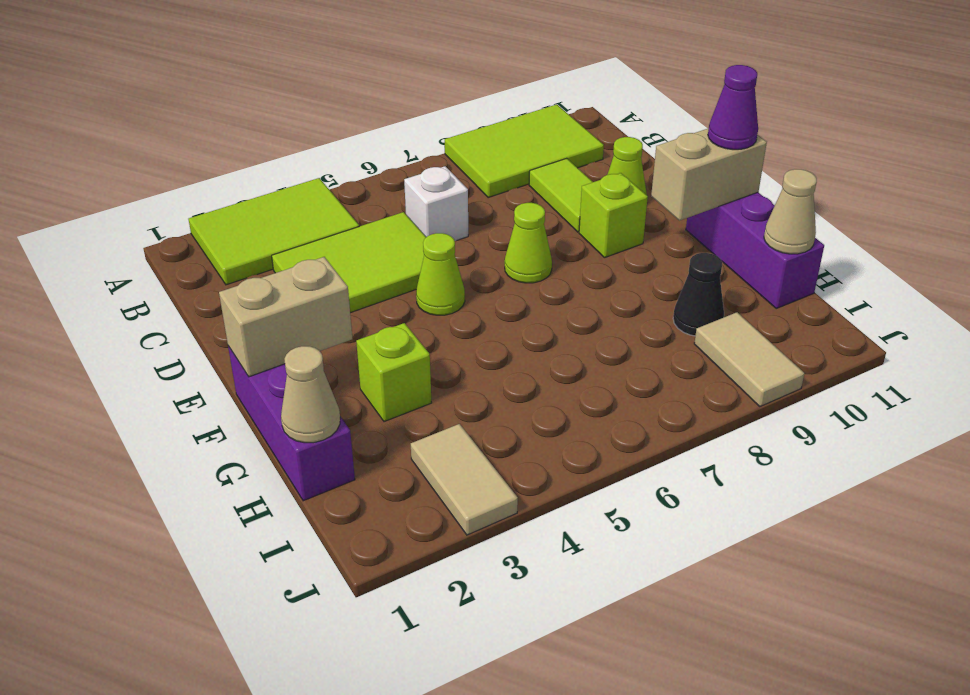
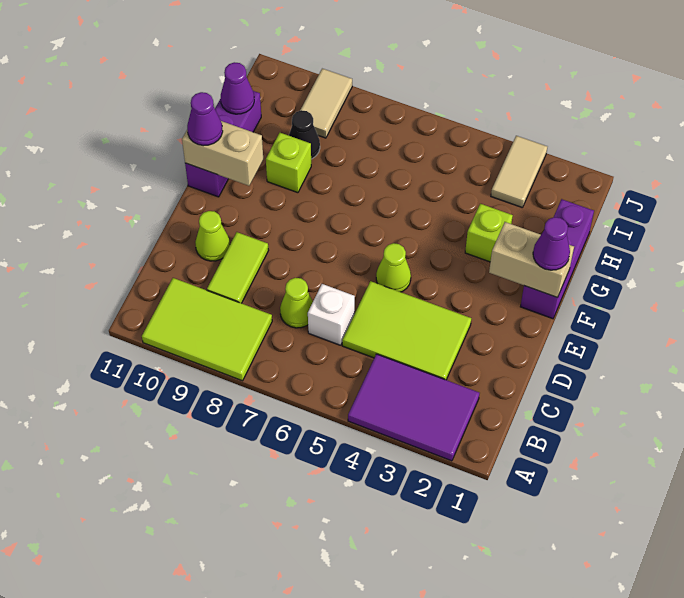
lime tile A2:B4 level 1 -> purple tile A2:B4 level 1
lime cone E7 level 1 -> lime cone C7 level 1
lime brick E9 level 1 -> lime brick G9 level 1
none -> purple cone F1 level 3
tan cone H1 level 2 -> none
tan cone H11 level 2 -> purple cone H11 level 2

